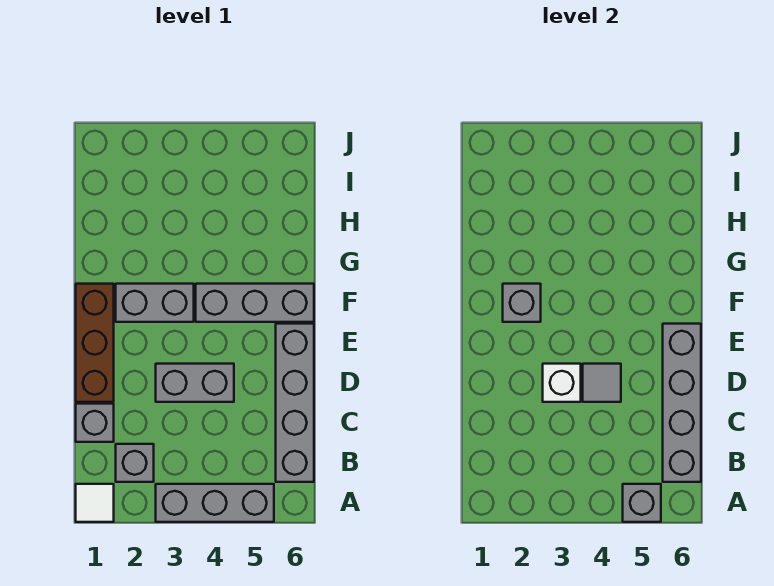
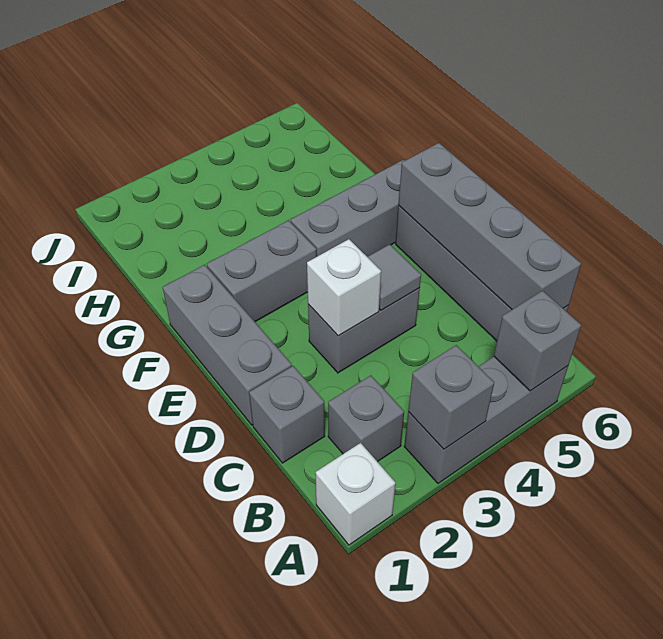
white tile A1 level 1 -> white brick A1 level 1
brown brick D1:F1 level 1 -> grey brick D1:F1 level 1
grey brick F2 level 2 -> grey brick A3 level 2

